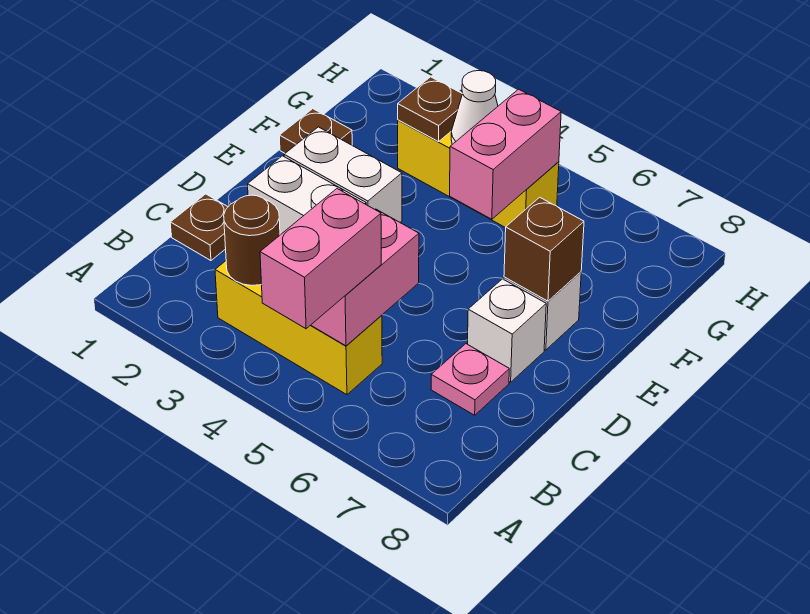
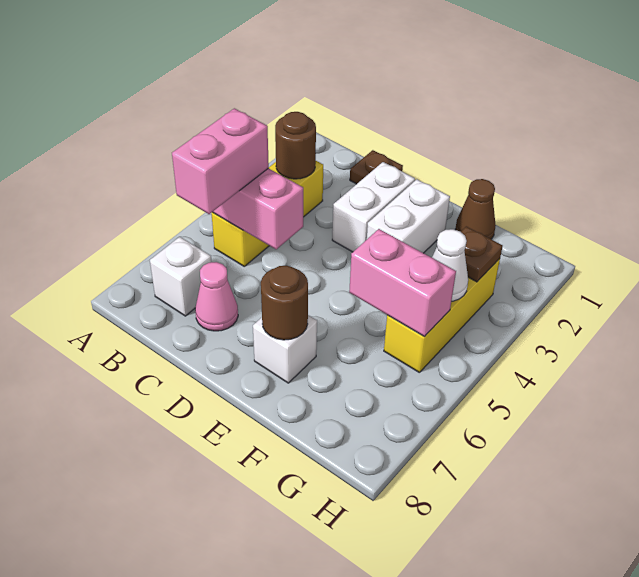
pink brick A5:B5 level 3 -> pink brick B5:B6 level 3
pink plate C7 level 1 -> pink cone C7 level 1
white brick D7 level 1 -> white brick B7 level 1
brown brick E7 level 2 -> brown round brick E7 level 2
brown plate F1 level 1 -> brown cone F1 level 1

